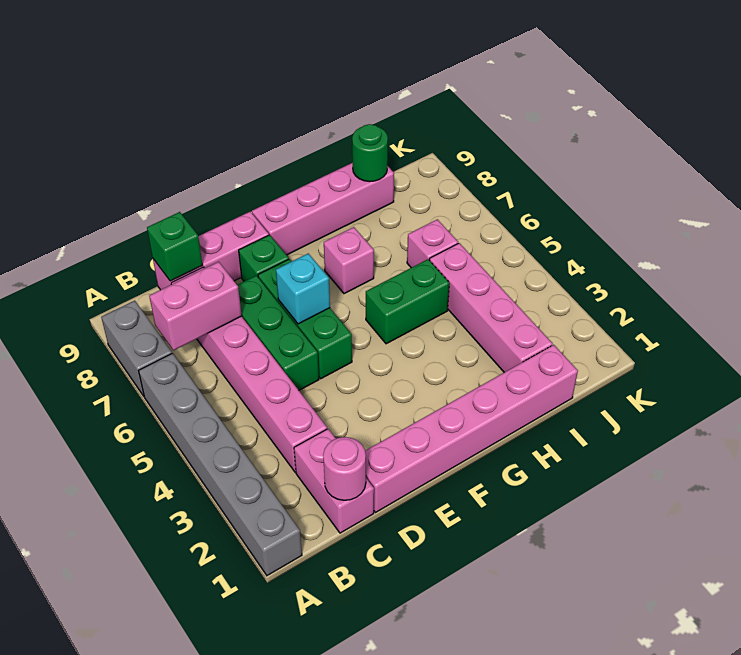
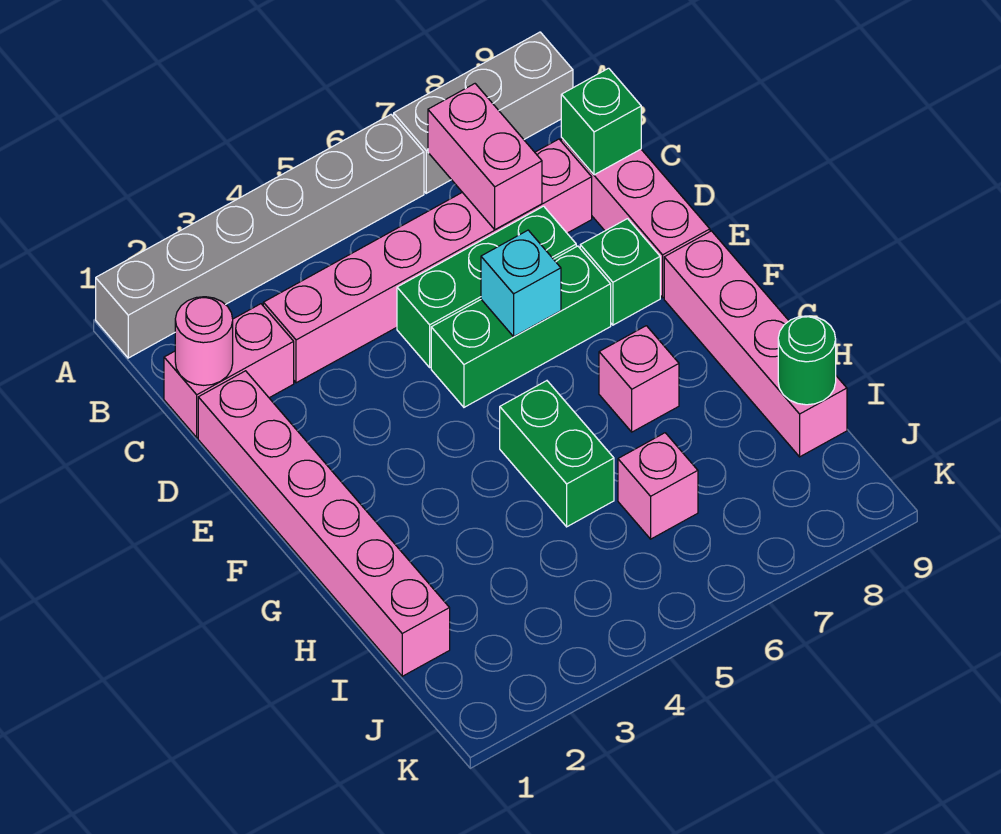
grey brick A7:A8 level 1 -> grey brick A7:A9 level 1
pink brick I2:I5 level 1 -> none

